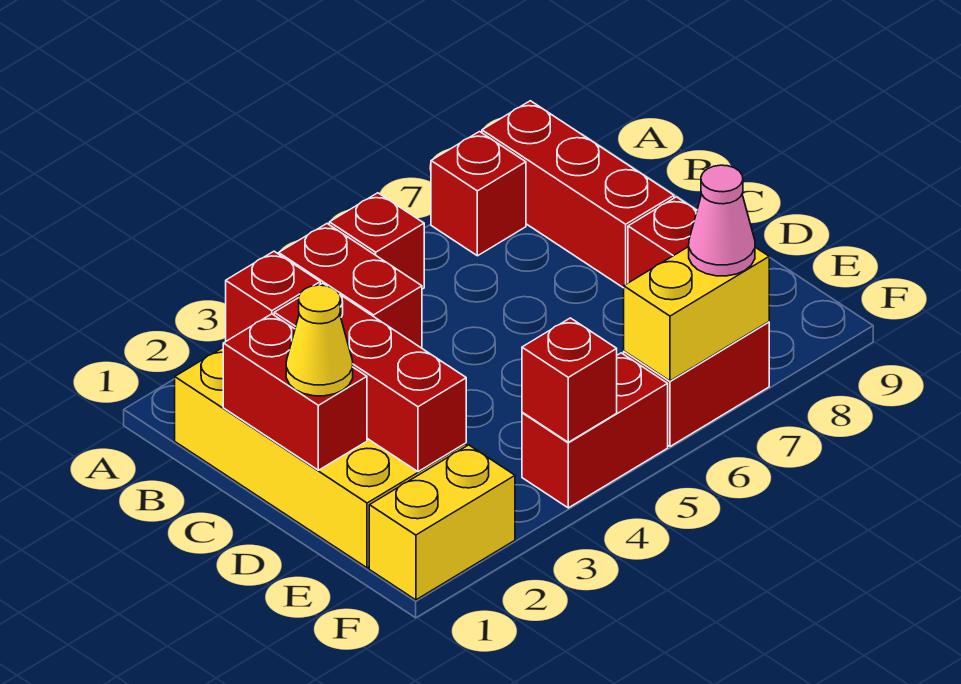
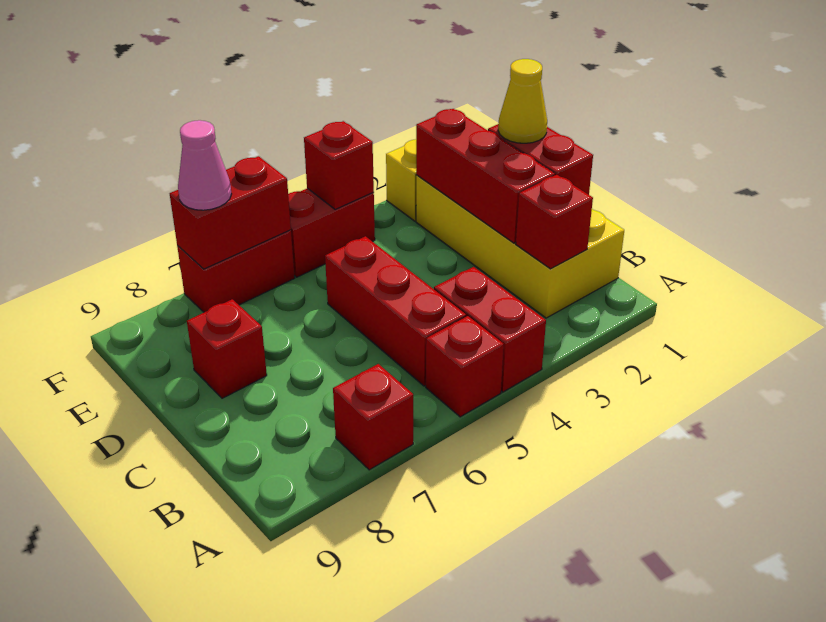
red brick A8:C8 level 1 -> red brick B5:D5 level 1
yellow brick F6:F7 level 2 -> red brick F6:F7 level 2

